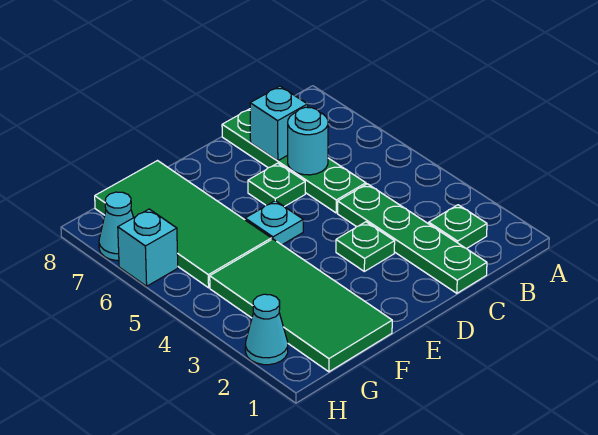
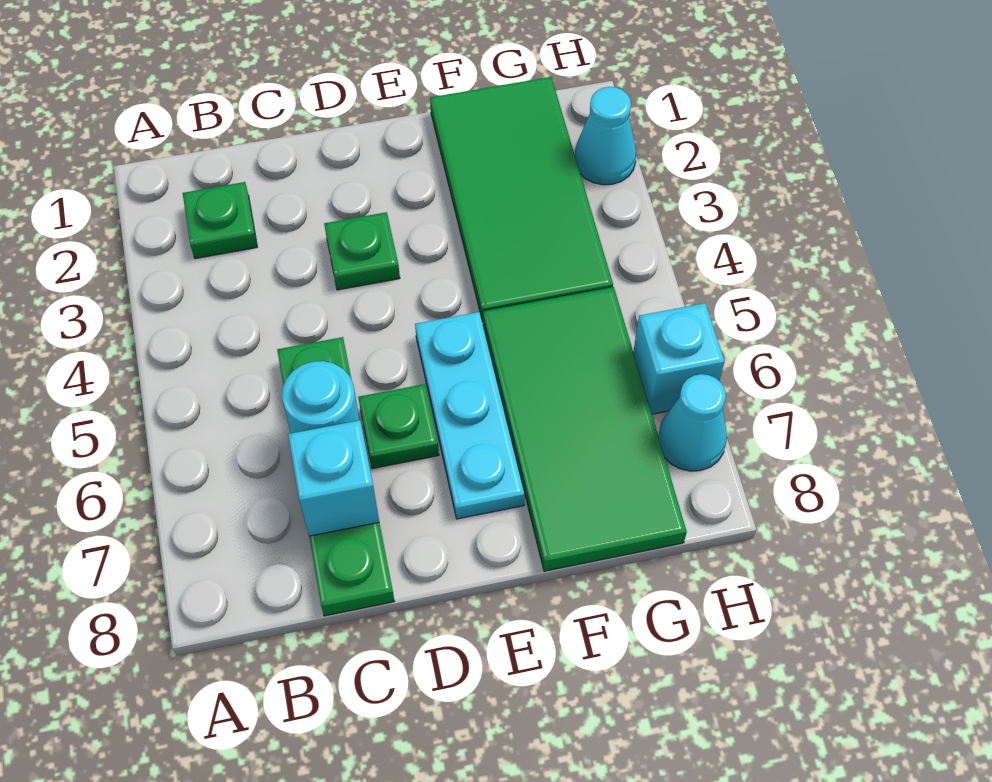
green plate C1:C4 level 1 -> none
cyan plate E5 level 1 -> cyan plate E5:E7 level 1

